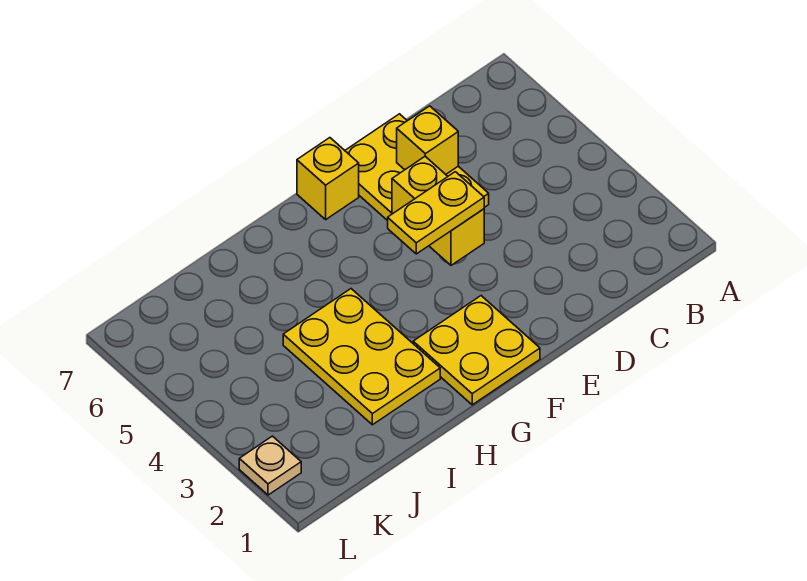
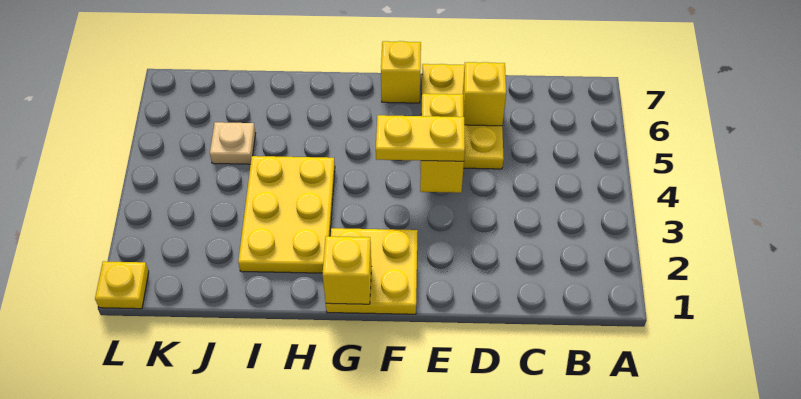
none -> yellow brick G1 level 2
none -> yellow plate L1 level 1
tan plate L2 level 1 -> tan plate J5 level 1

